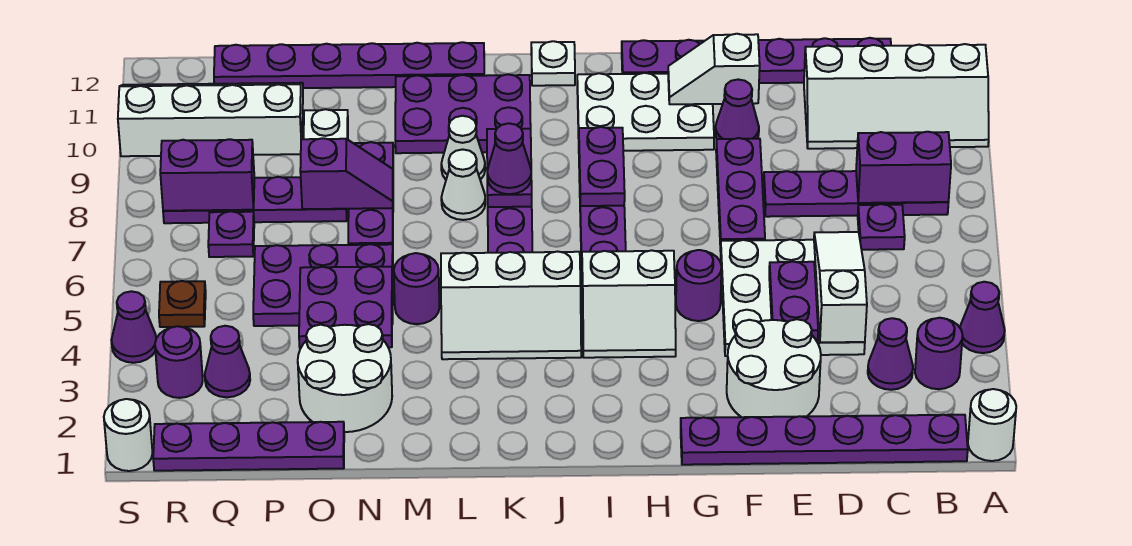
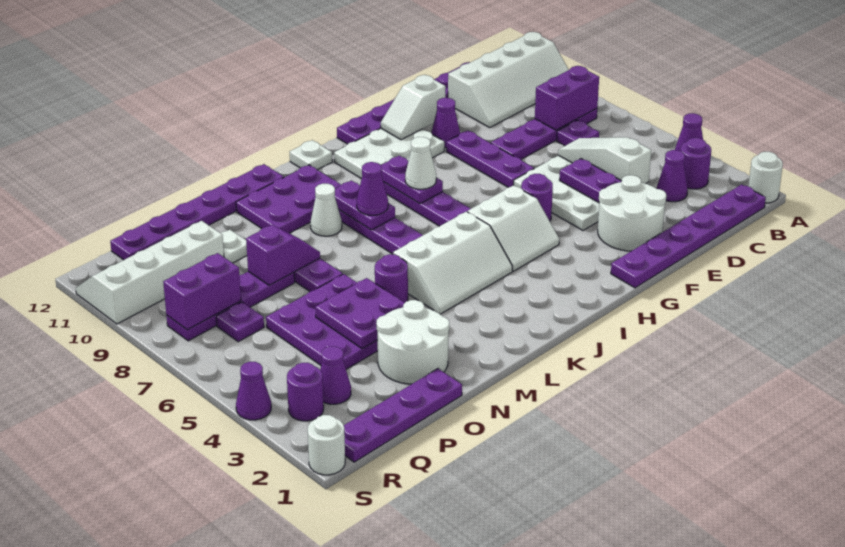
white cone L8 level 1 -> white cone I8 level 3
purple plate N5:P6 level 1 -> purple plate N4:P6 level 1
brown plate R5 level 1 -> none

